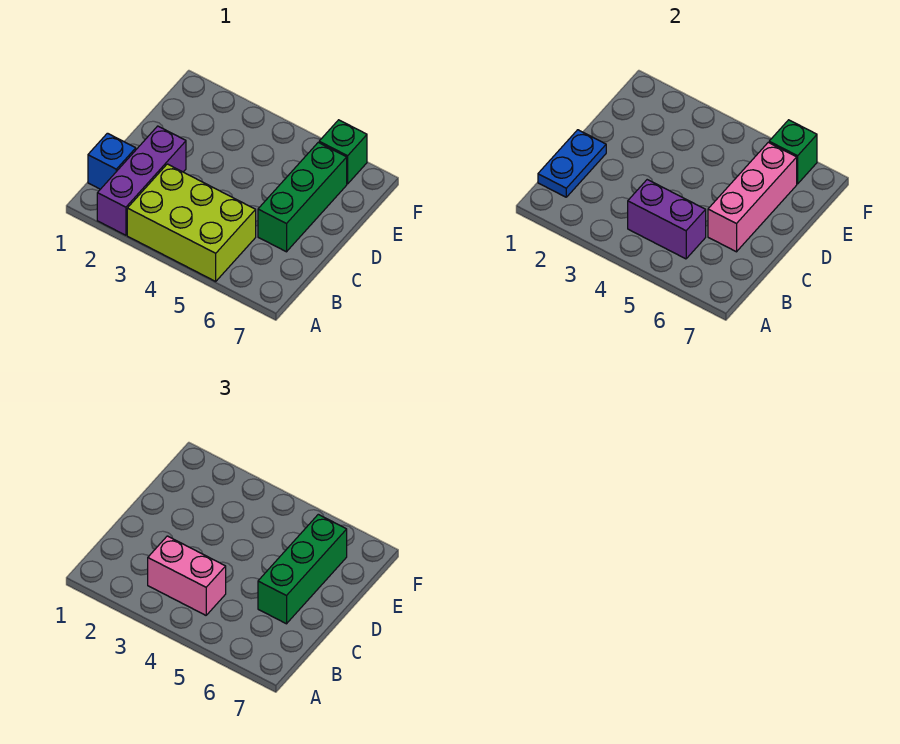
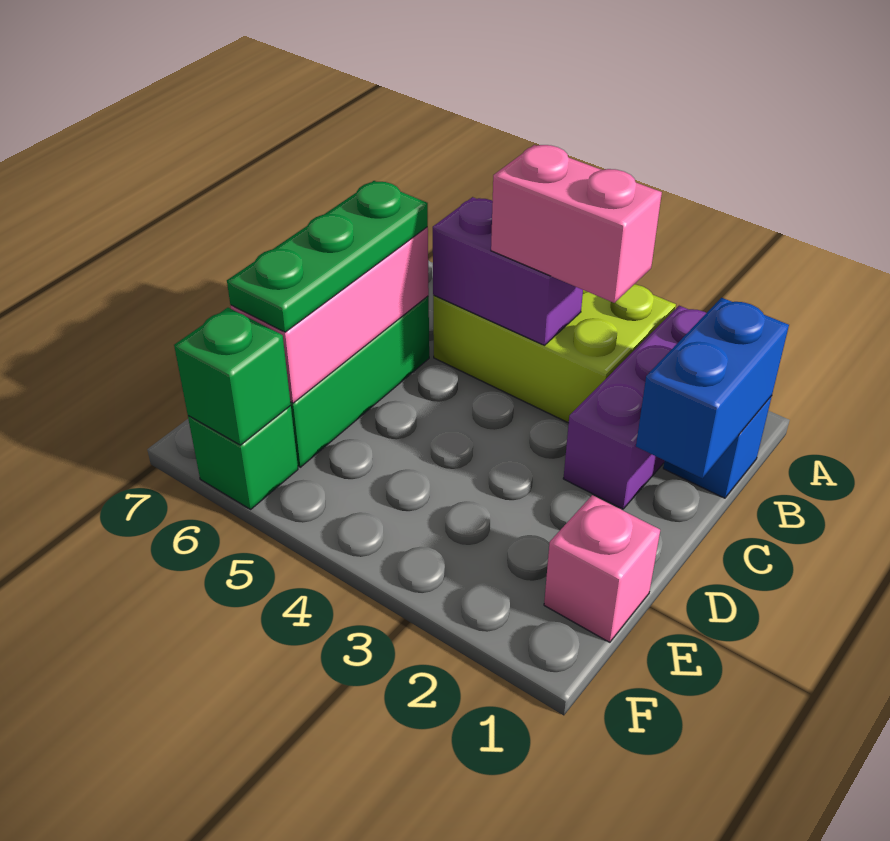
blue plate B1:C1 level 2 -> blue brick B1:C1 level 2
green brick C6:E6 level 3 -> green plate C6:E6 level 3
none -> pink brick E1 level 1

